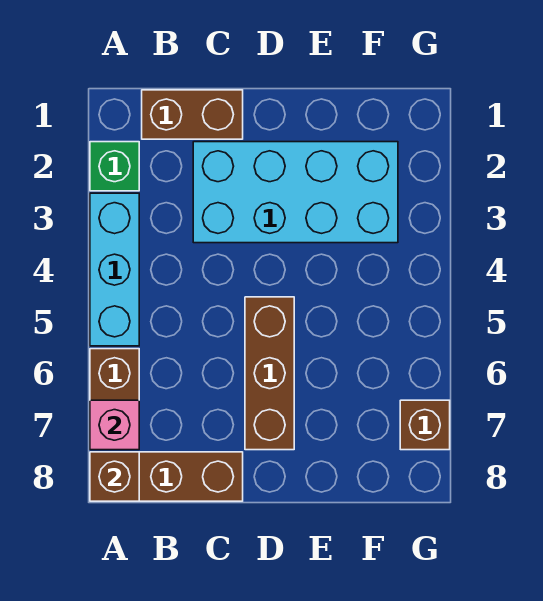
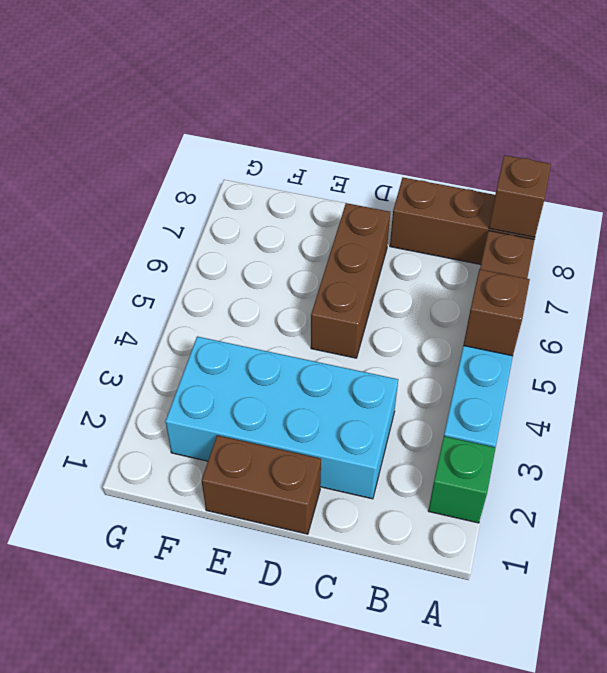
pink brick A7 level 2 -> none
brown brick B1:C1 level 1 -> brown brick D1:E1 level 1
brown brick G7 level 1 -> brown brick A5 level 2

